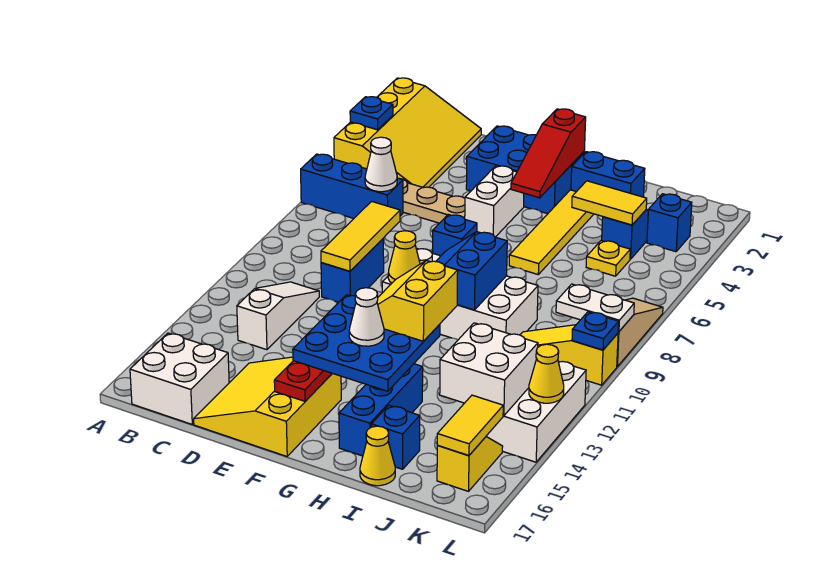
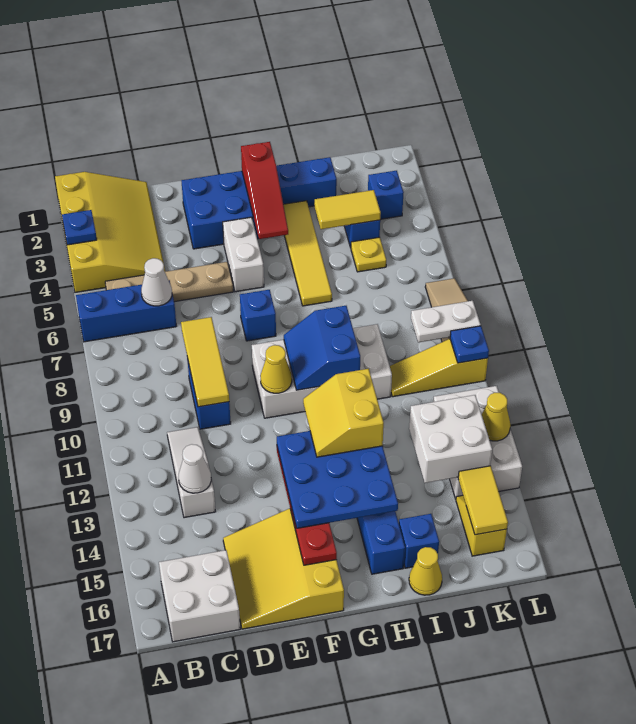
white cone G14 level 4 -> white cone C13 level 2

